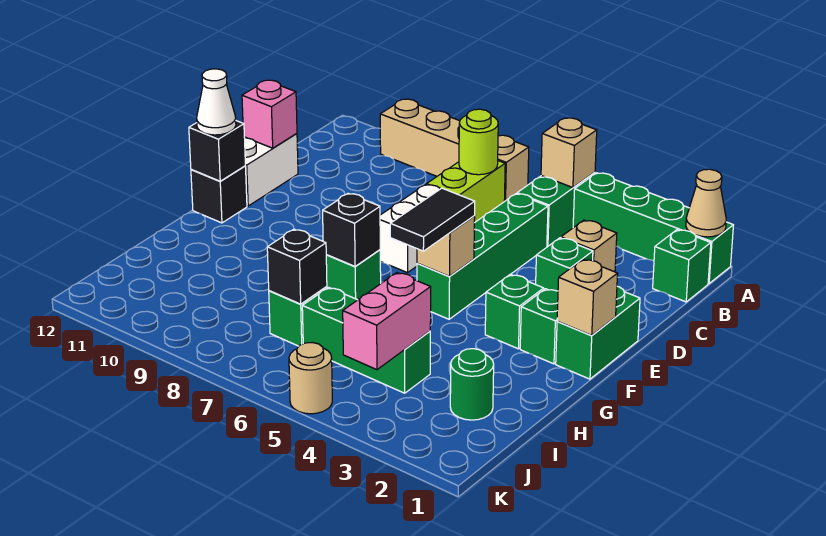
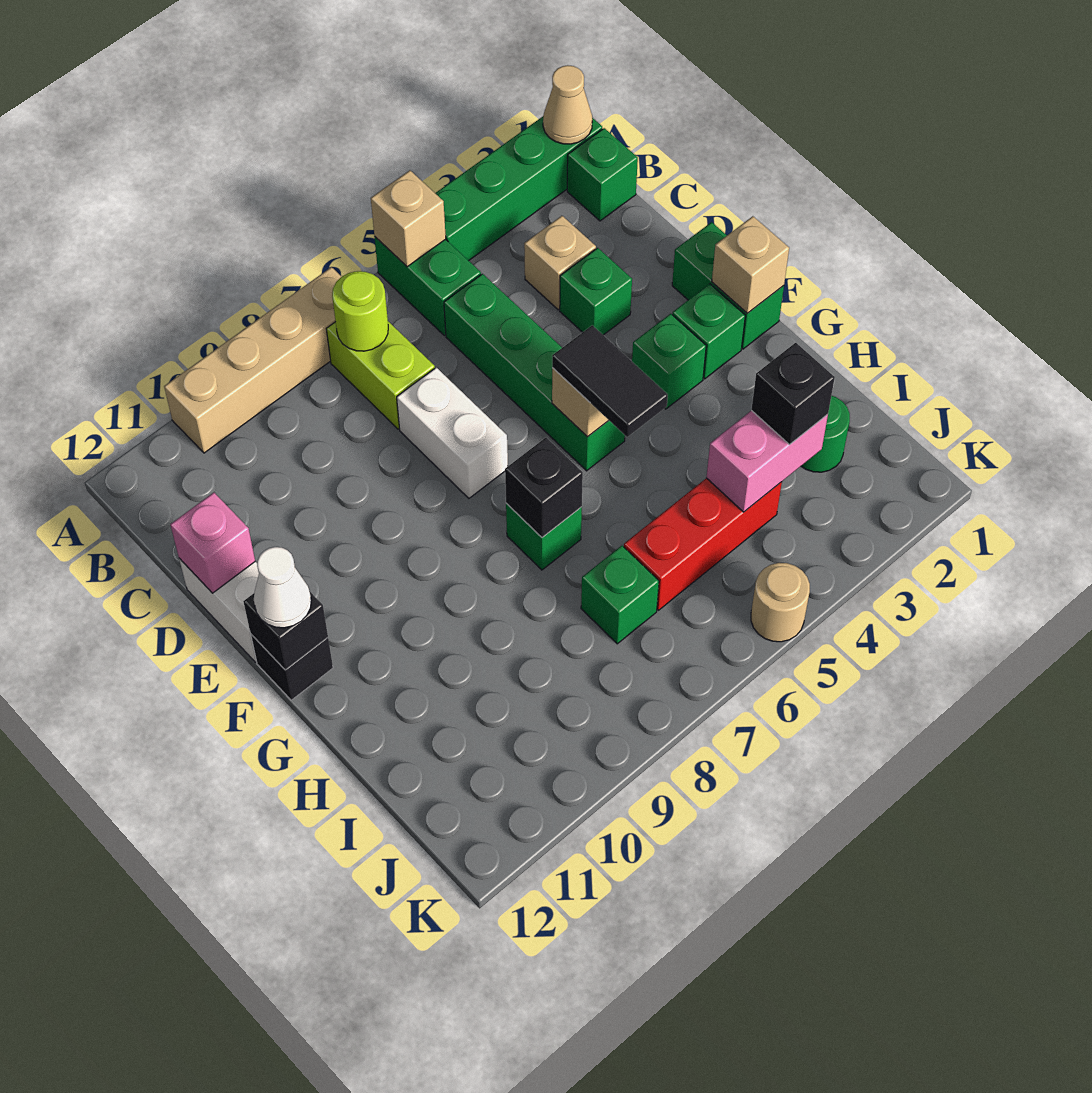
green brick I4:I6 level 1 -> red brick I4:I6 level 1
pink brick I4:J4 level 2 -> pink brick I3:I4 level 2
black brick I7 level 2 -> black brick I3 level 3

